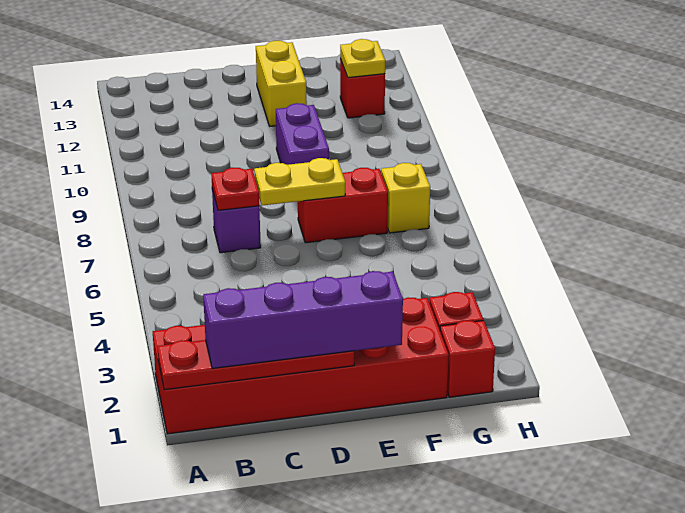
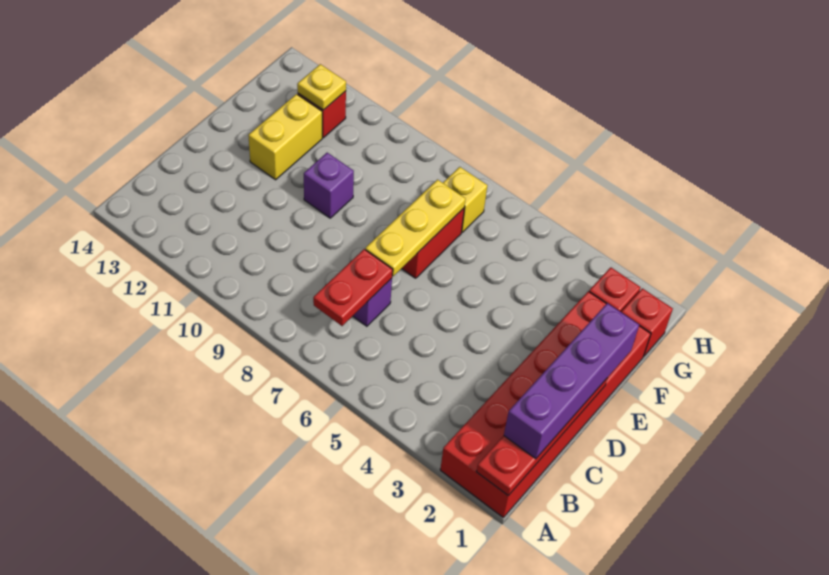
red plate C7 level 2 -> red plate B7:C7 level 2
yellow plate D7:E7 level 2 -> yellow plate D7:F7 level 2
purple brick E9:E10 level 1 -> purple brick E10 level 1
yellow brick E12:E13 level 1 -> yellow brick E12:F12 level 1

